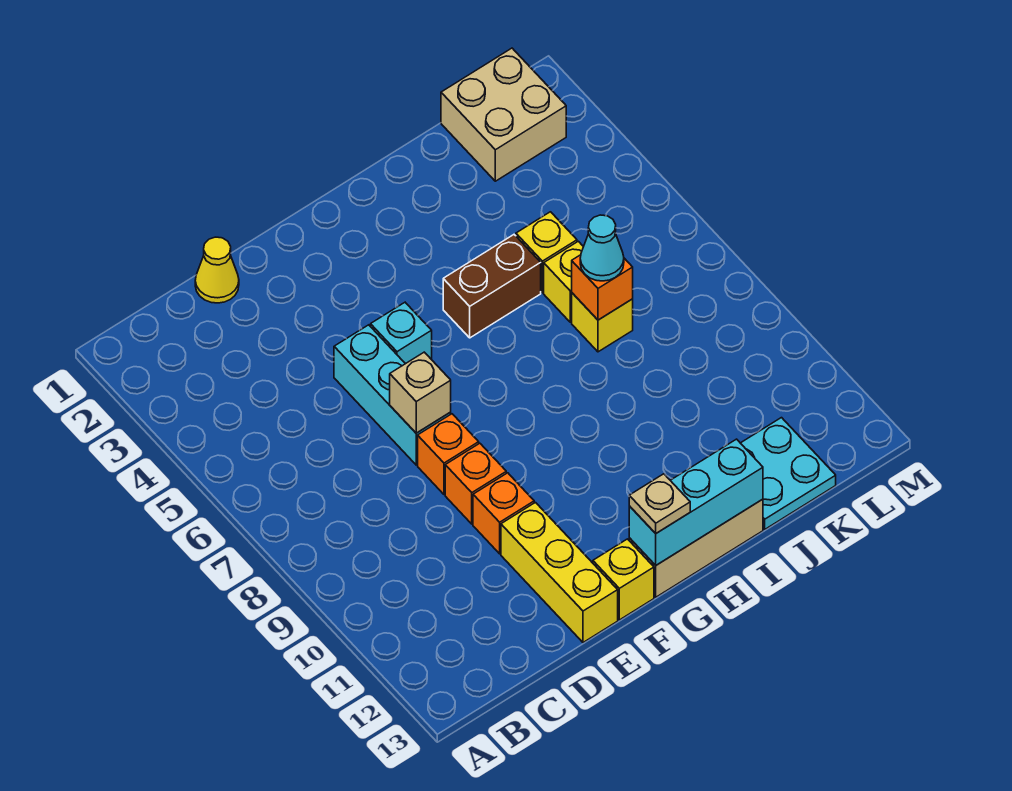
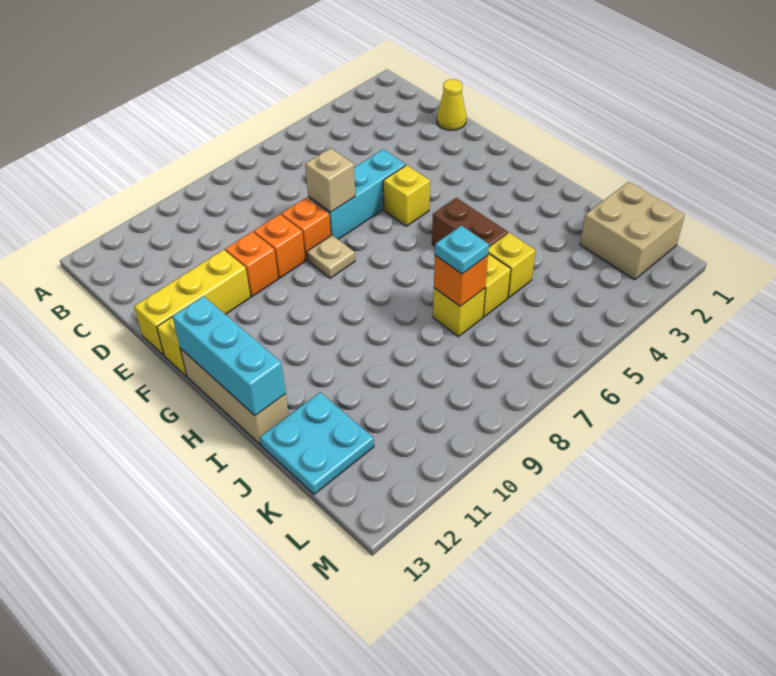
cyan brick F5 level 1 -> yellow brick F5 level 1
tan plate G13 level 3 -> tan plate F8 level 1
cyan cone J7 level 3 -> cyan plate J7 level 3

